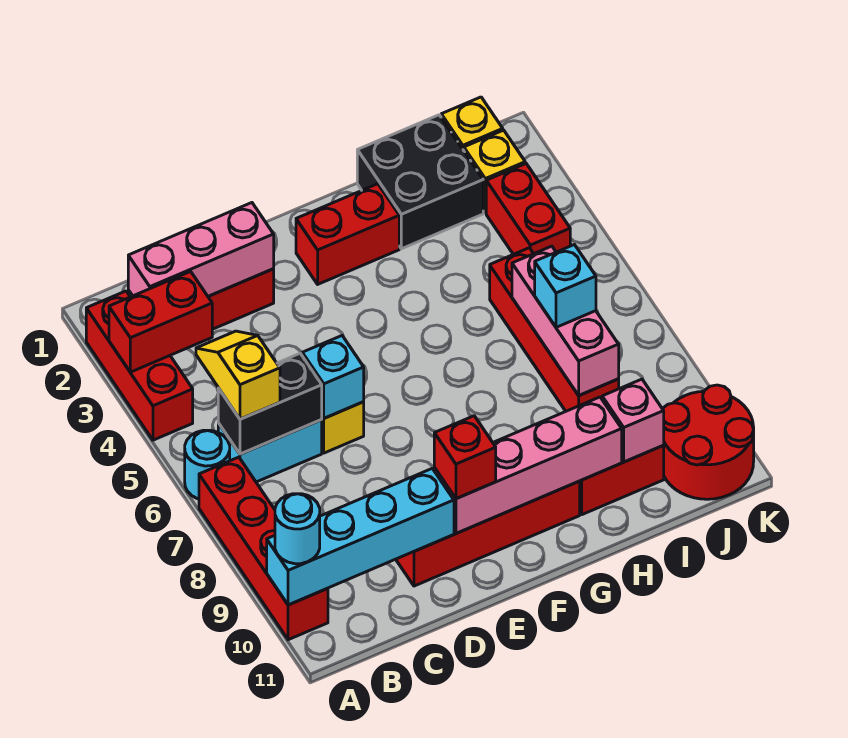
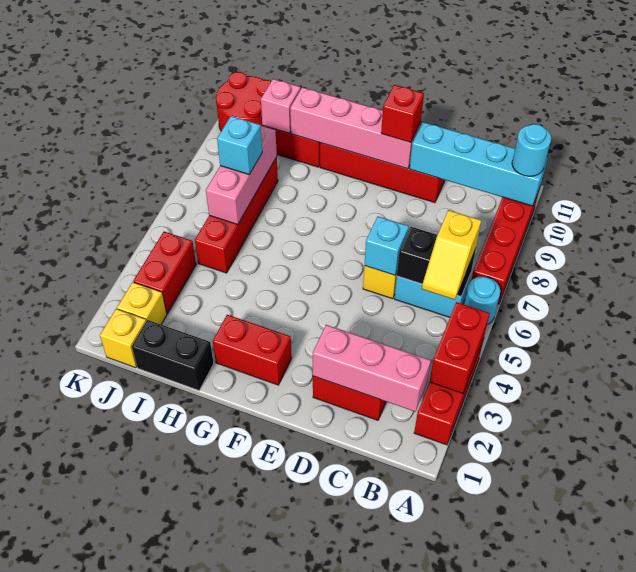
red brick A3:B3 level 2 -> red brick A3:A4 level 2
black brick H1:I2 level 1 -> black brick H1:I1 level 1

